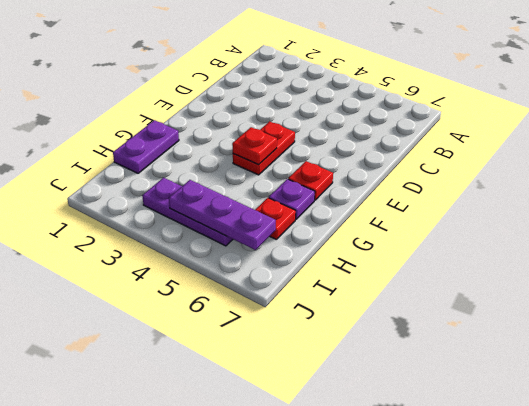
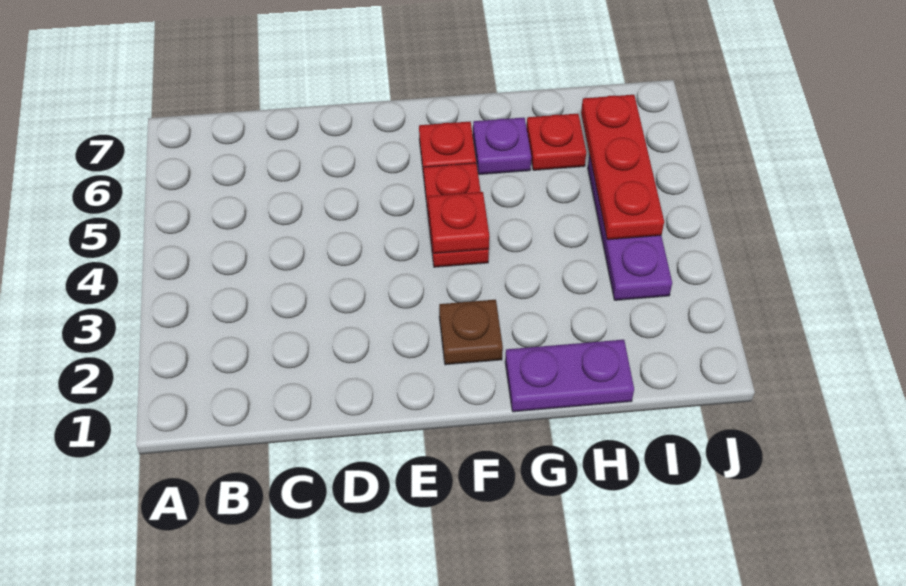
red plate E4:F4 level 1 -> red plate F4:F5 level 1
none -> brown plate F2 level 1
purple plate I4:I6 level 2 -> red plate I4:I6 level 2

